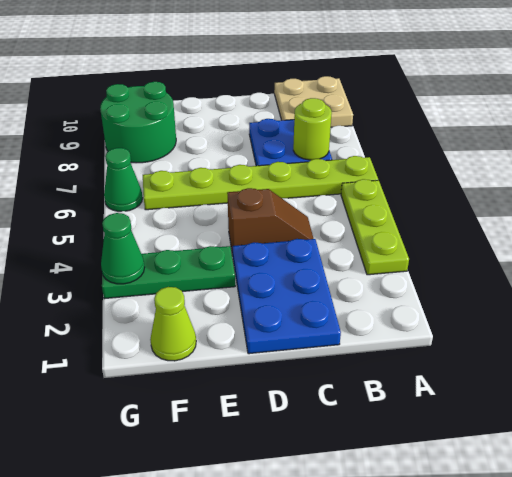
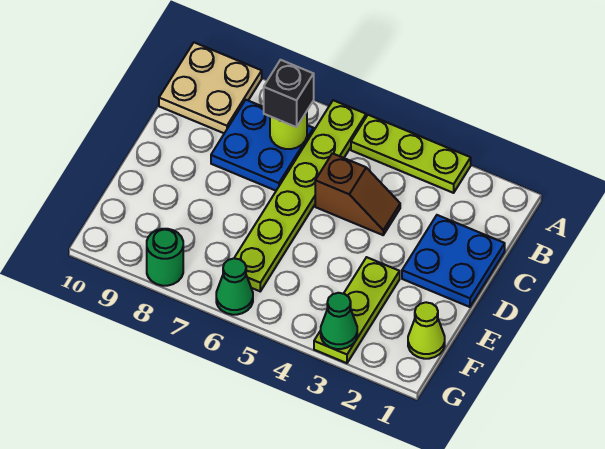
none -> black brick B7 level 3
blue plate C1:D3 level 1 -> blue plate C1:D2 level 1
brown slope C4:D4 level 1 top D -> brown slope C4:C5 level 1 top 5
green plate E3:G3 level 1 -> lime plate E3:G3 level 1
green round brick F8:G9 level 1 -> green round brick G8 level 1

